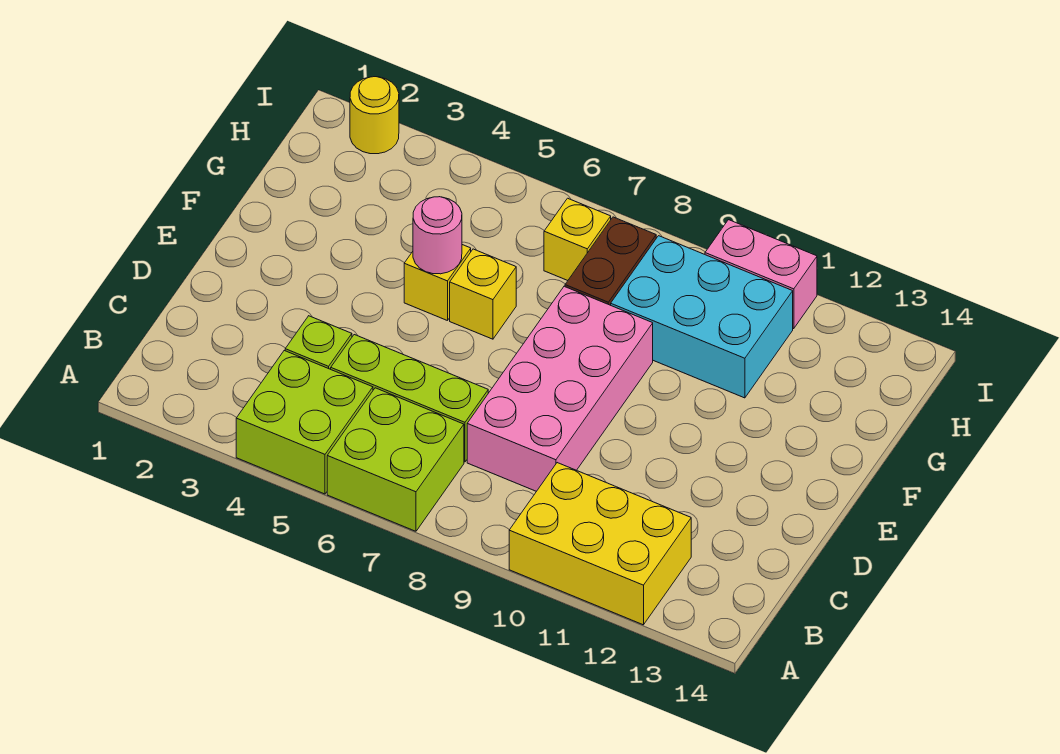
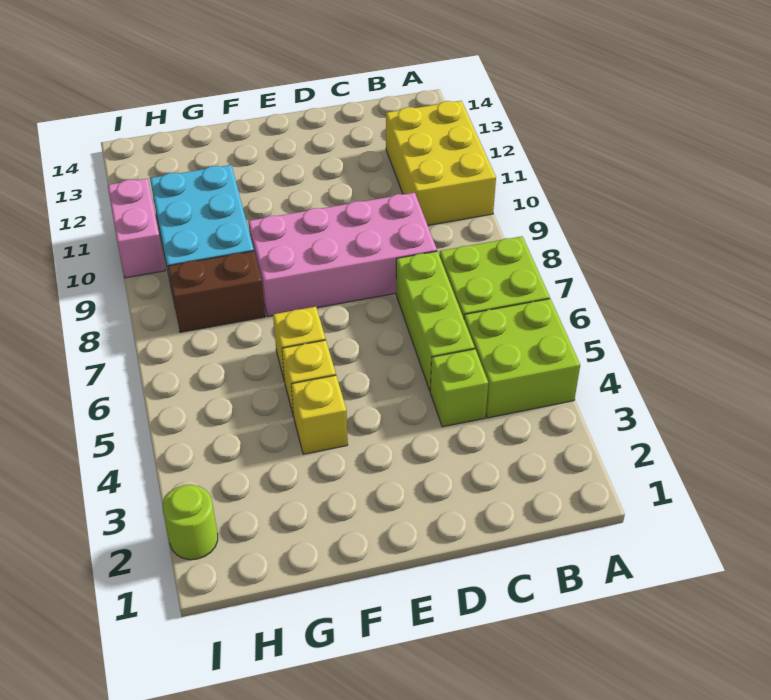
pink round brick F5 level 2 -> none
yellow brick H7 level 1 -> yellow brick F4 level 1
yellow round brick I2 level 1 -> lime round brick I2 level 1

